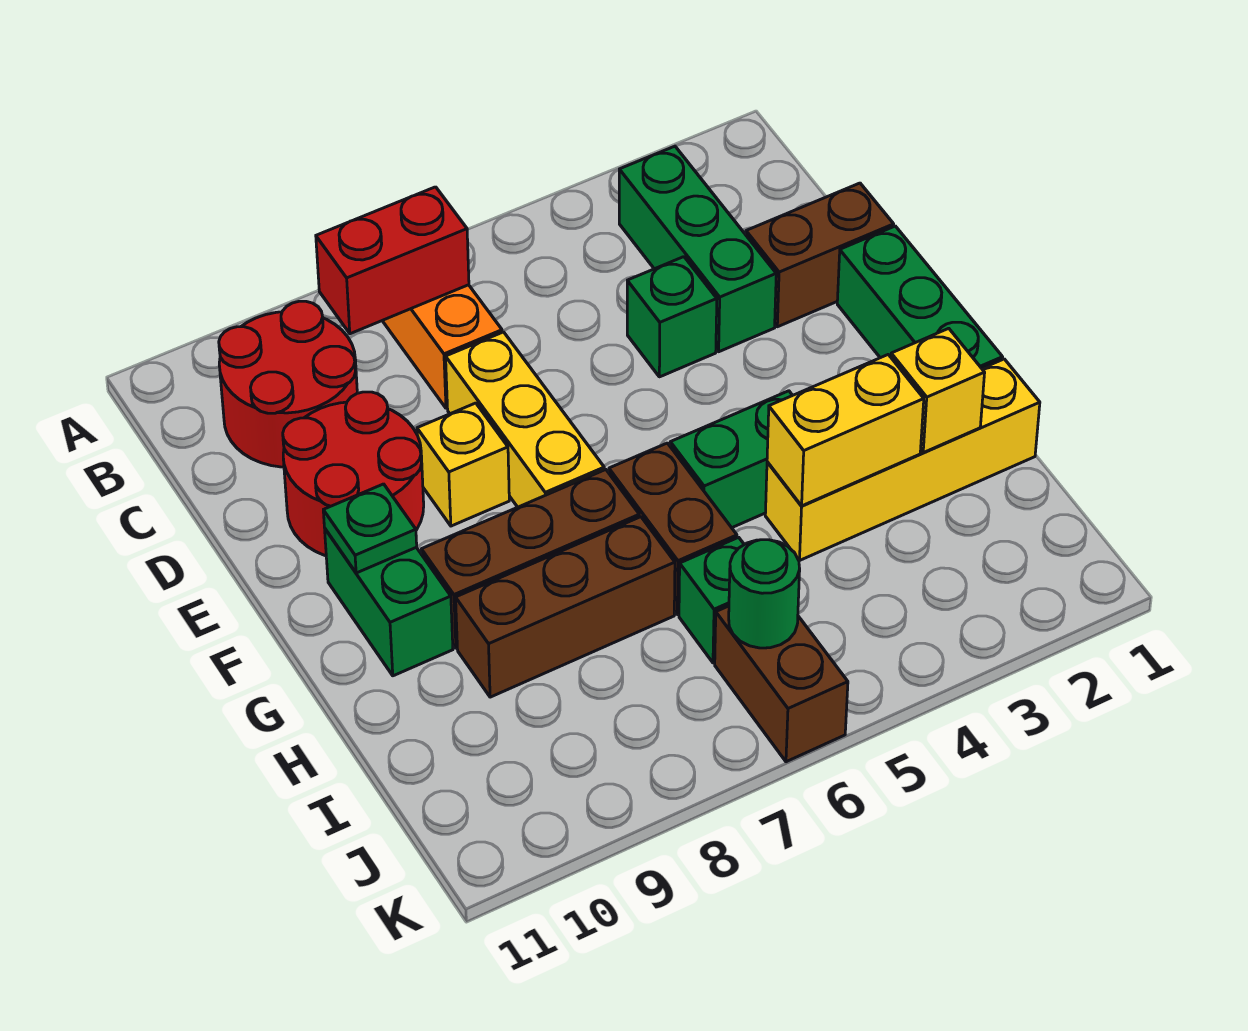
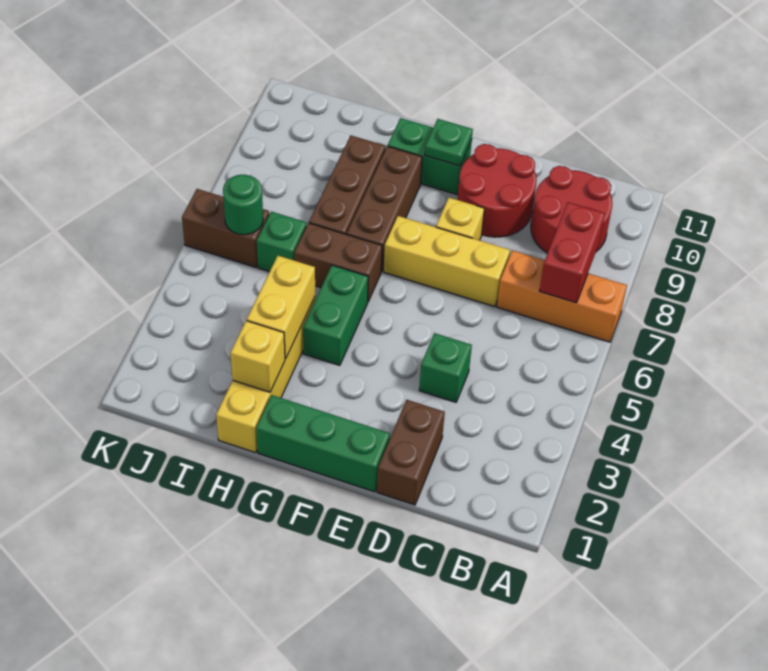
green brick B3:D3 level 1 -> none

